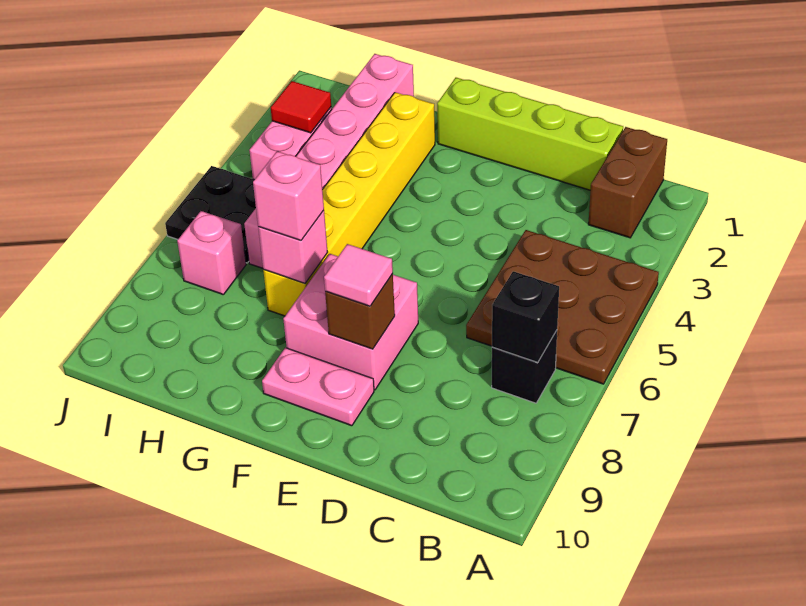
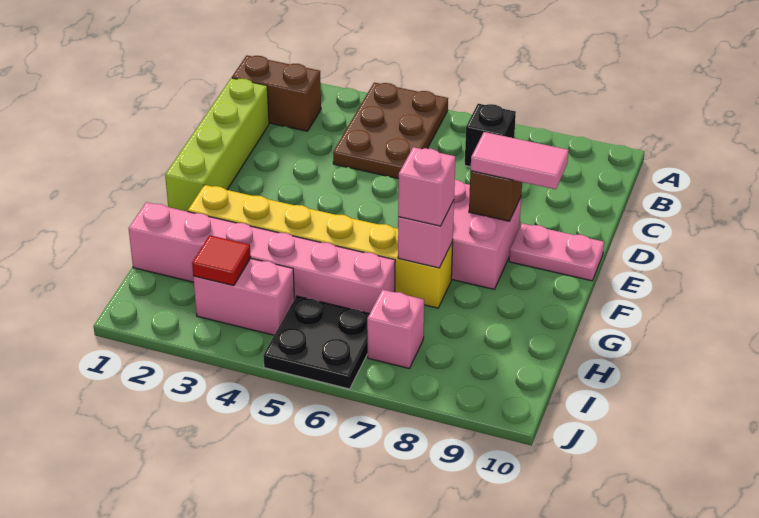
brown plate A4:C6 level 1 -> brown plate A4:C5 level 1
black brick B7 level 2 -> none
pink tile E8 level 3 -> pink tile E8:E9 level 3
pink plate E9:F9 level 1 -> pink plate E9:E10 level 1

